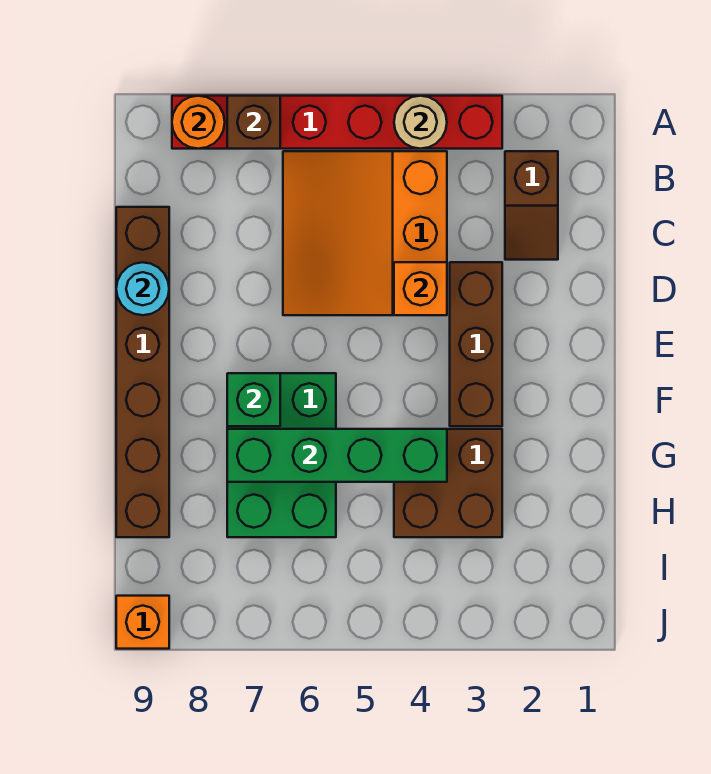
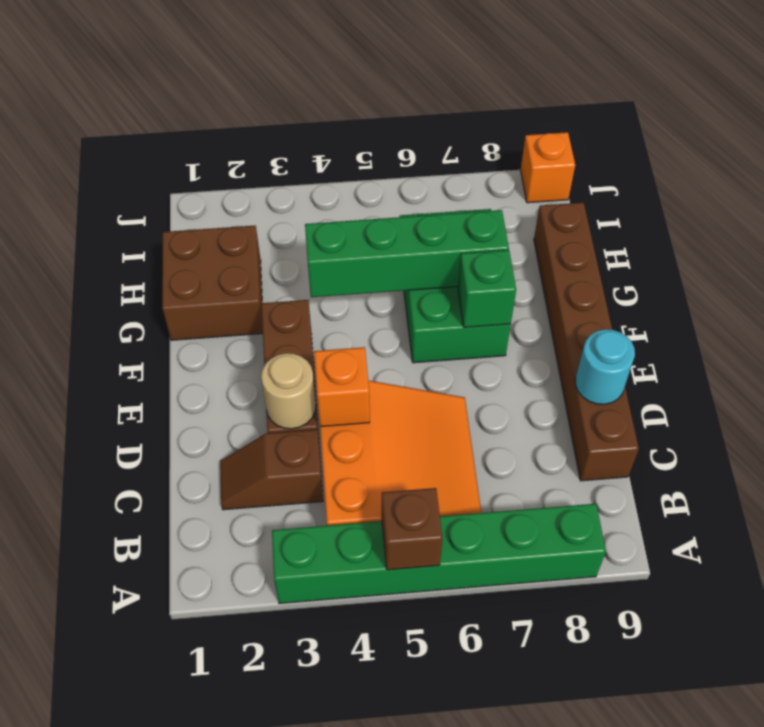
red brick A3:A8 level 1 -> green brick A3:A8 level 1
tan round brick A4 level 2 -> tan round brick D3 level 2
brown brick A7 level 2 -> brown brick A5 level 2
orange round brick A8 level 2 -> none
brown slope B2:C2 level 1 top B -> brown slope C2:C3 level 1 top 3
brown brick G3:H4 level 1 -> brown brick G1:H2 level 1

